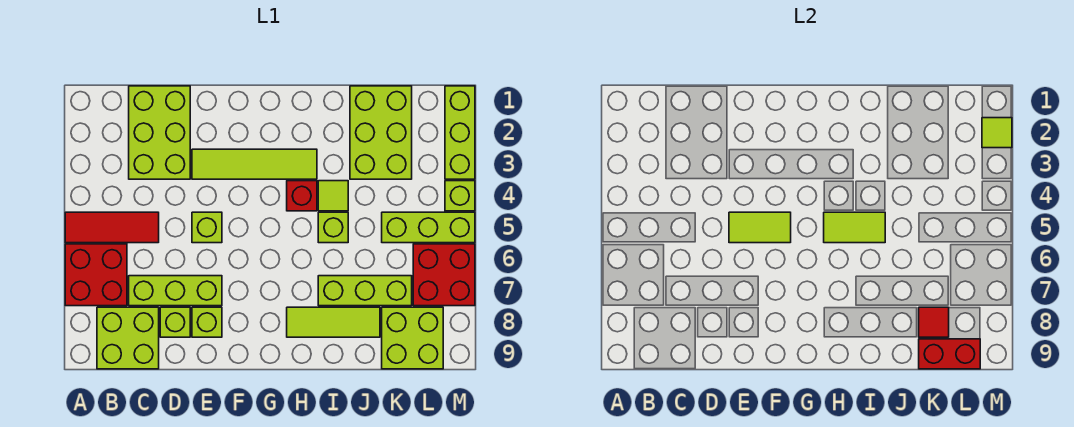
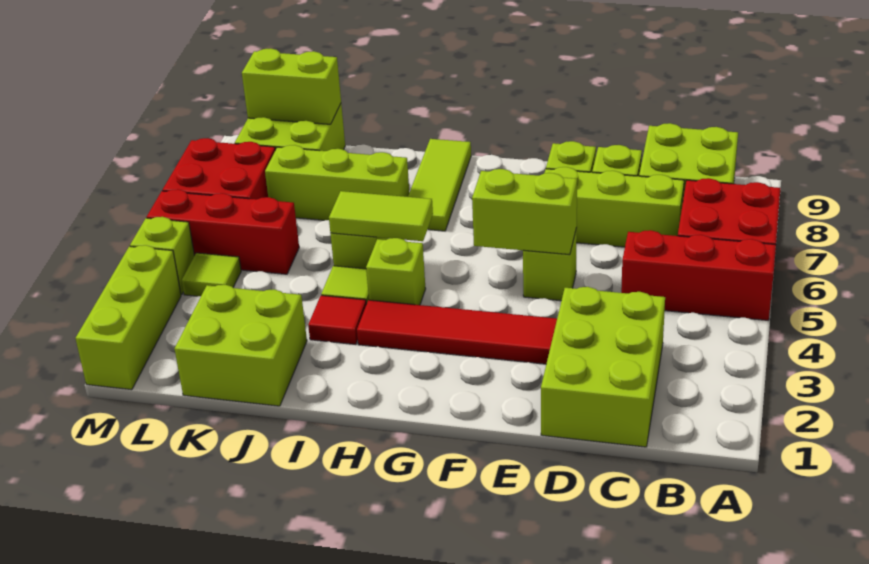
red tile A5:C5 level 1 -> red brick A5:C5 level 1
lime tile E3:H3 level 1 -> red tile E3:H3 level 1
lime tile E5:F5 level 2 -> lime brick E5:F5 level 2
red brick H4 level 1 -> lime brick H4 level 1
lime tile H8:J8 level 1 -> lime tile H7:H9 level 1
lime brick J1:K3 level 1 -> lime brick J1:K2 level 1
lime brick K5:M5 level 1 -> red brick K5:M5 level 1
red tile K8 level 2 -> red tile I3 level 1
red brick K9:L9 level 2 -> lime brick K9:L9 level 2
lime tile M2 level 2 -> lime tile L4 level 1

